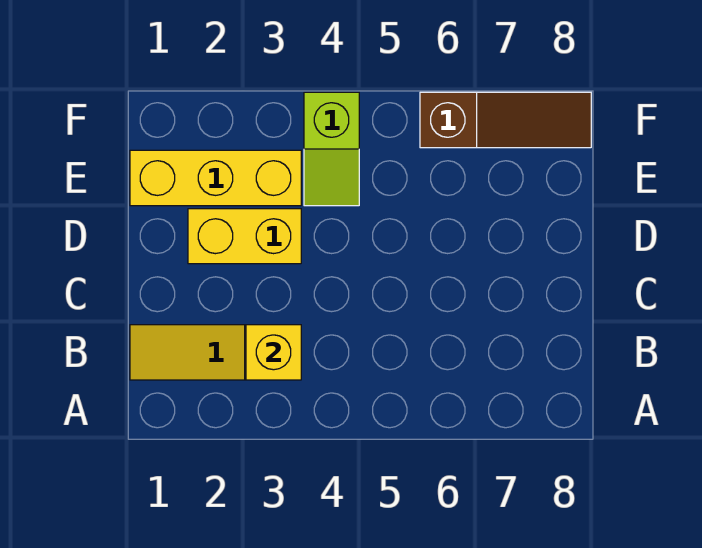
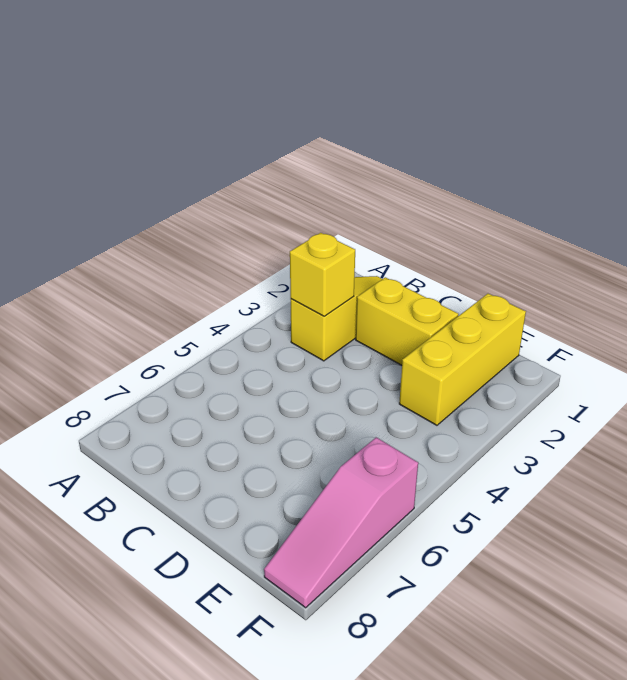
yellow brick D2:D3 level 1 -> yellow brick C2:D2 level 1
lime slope E4:F4 level 1 top F -> none
brown slope F6:F8 level 1 top 6 -> pink slope F6:F8 level 1 top 6

